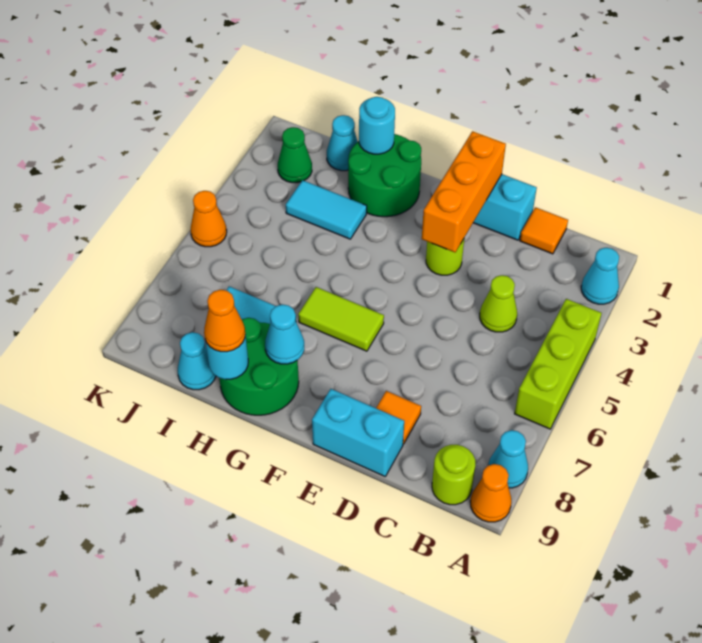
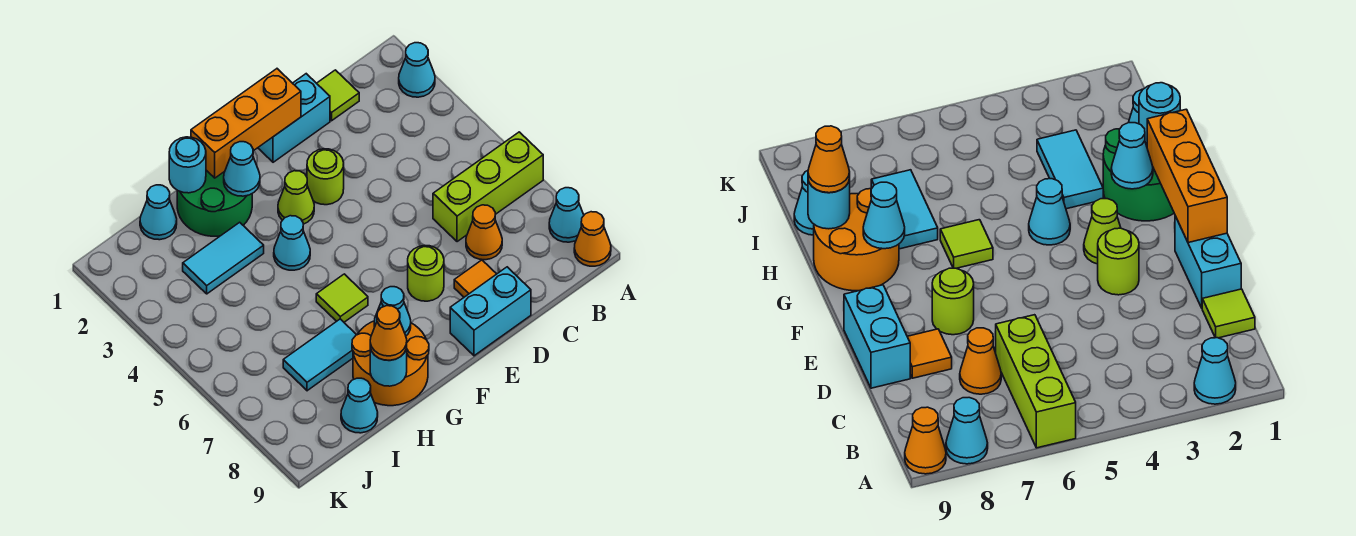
lime brick A4:A6 level 1 -> lime brick A6:C6 level 1
lime round brick B9 level 1 -> lime round brick E7 level 1
orange tile C1 level 1 -> lime tile C1 level 1
lime cone C4 level 1 -> lime cone F3 level 1
orange brick E1:E3 level 2 -> orange brick E1:G1 level 2
lime tile F6:G6 level 1 -> lime tile G6 level 1
none -> cyan cone G2 level 2
none -> cyan cone G4 level 1
green round brick G8:H9 level 1 -> orange round brick G8:H9 level 1
green cone J2 level 1 -> none
orange cone K5 level 1 -> orange cone C7 level 1

